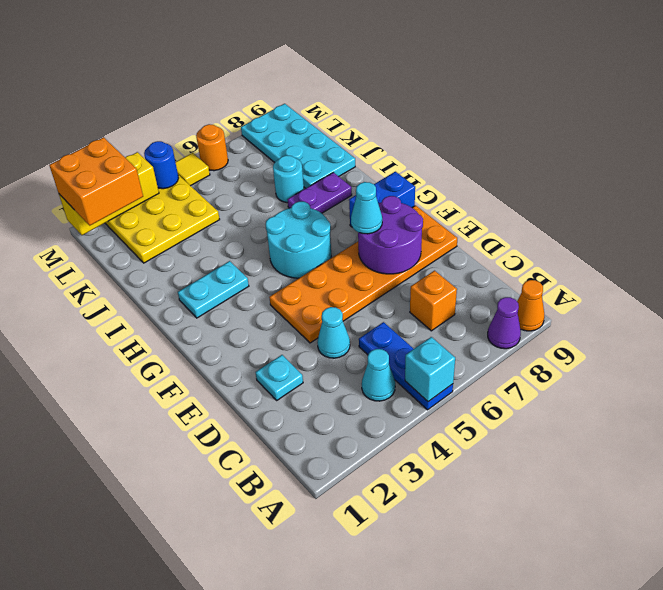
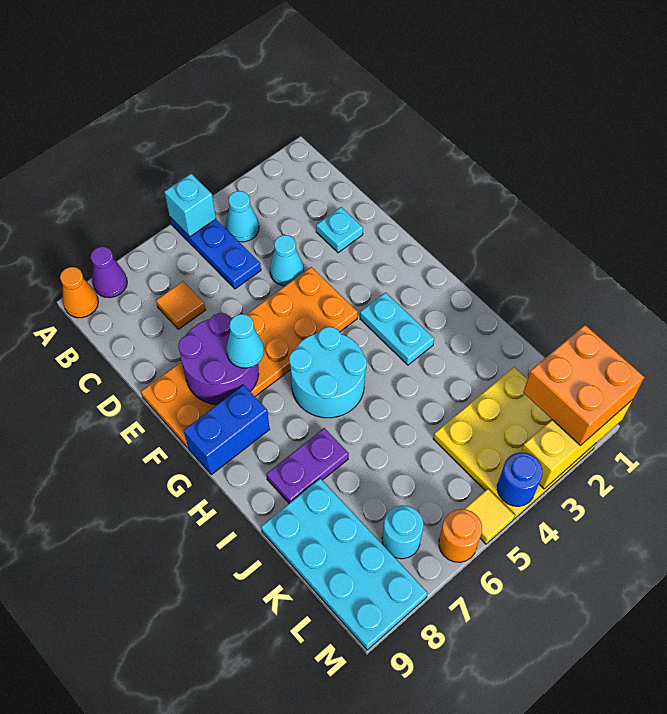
orange brick C7 level 1 -> orange tile C7 level 1
cyan plate H2:H3 level 1 -> cyan plate G3:H3 level 1
cyan round brick J7 level 1 -> cyan round brick L7 level 1

